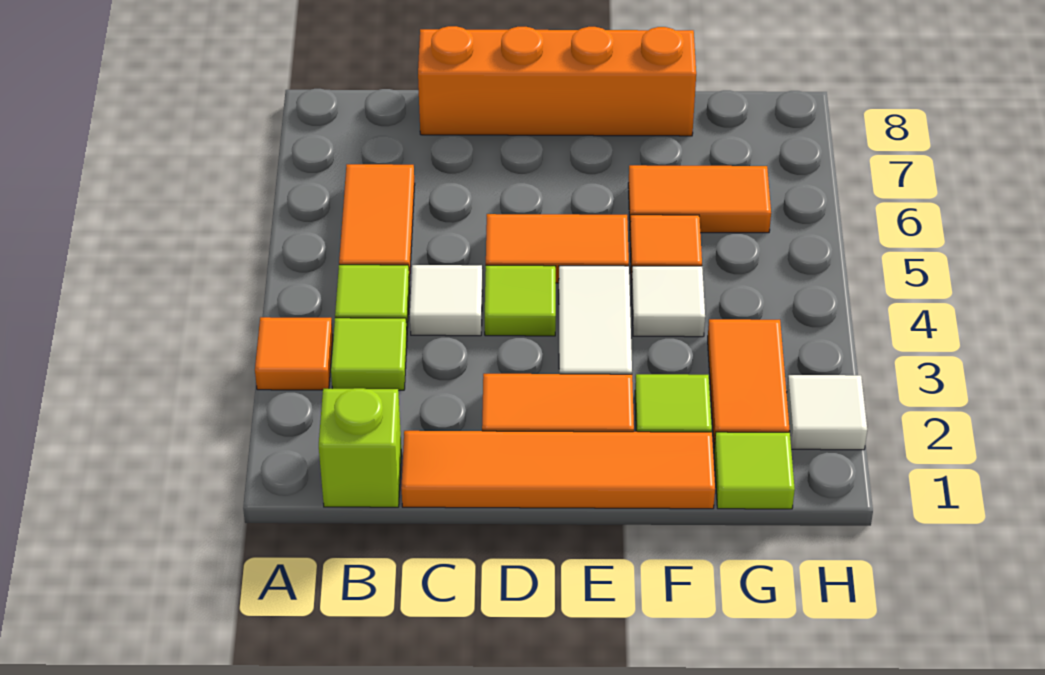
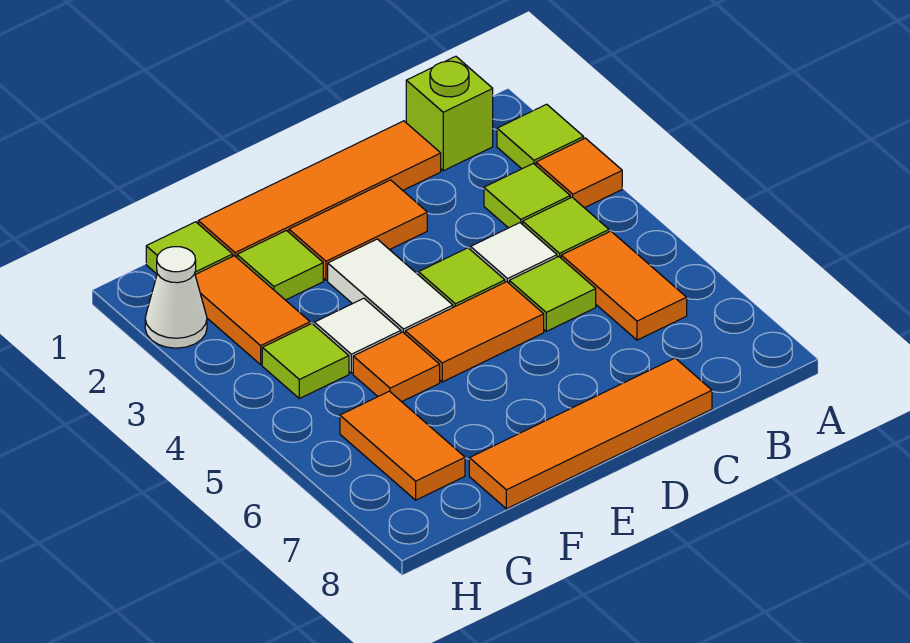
none -> lime tile A2 level 1
none -> lime tile C5 level 1
orange brick C8:F8 level 1 -> orange tile C8:F8 level 1
orange tile F6:G6 level 1 -> orange tile G6:G7 level 1
none -> lime tile G4 level 1
white tile H2 level 1 -> white cone H2 level 1

